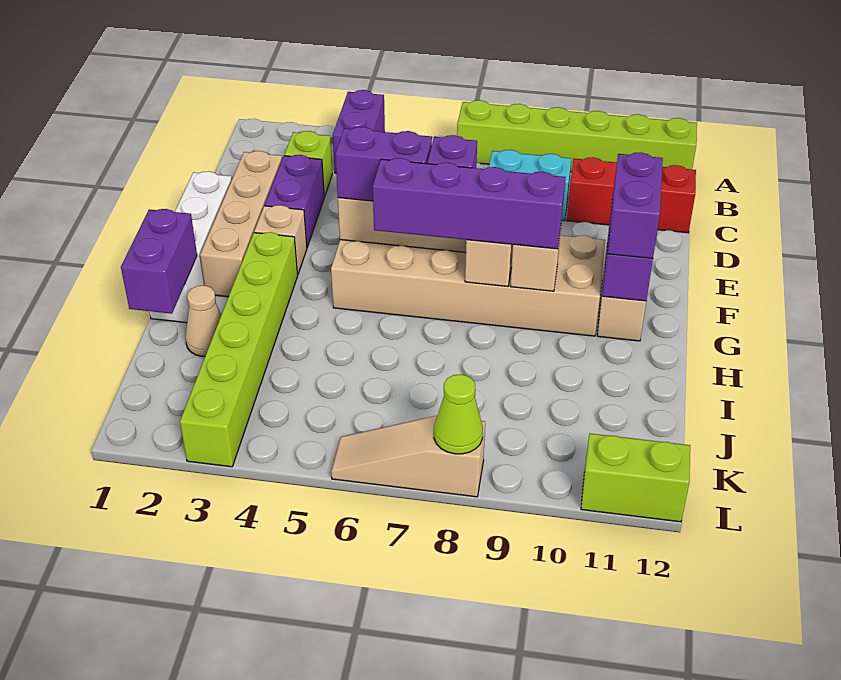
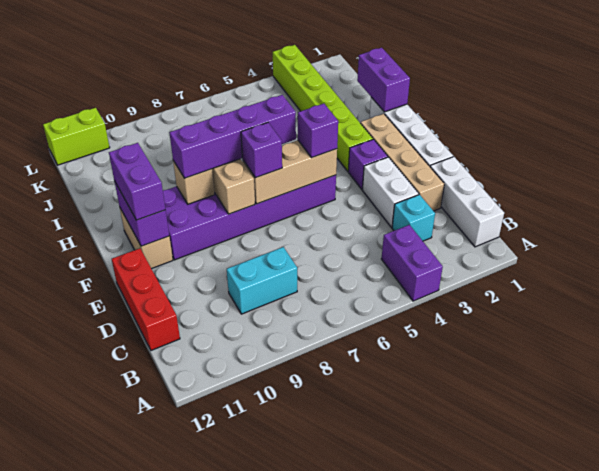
lime brick A7:A12 level 1 -> none
none -> white brick B1:D1 level 1
lime brick C3 level 1 -> cyan brick C3 level 1
red brick C10:C12 level 1 -> red brick C12:E12 level 1
purple brick D3:E3 level 1 -> white brick D3:E3 level 1
tan brick F3 level 1 -> purple brick F3 level 1
tan brick F5:G10 level 1 -> purple brick F5:G10 level 1
purple brick F5:F6 level 3 -> purple brick F5 level 3
tan cone I2 level 1 -> none
tan slope L6:L8 level 1 top 8 -> none
lime cone L8 level 2 -> none

